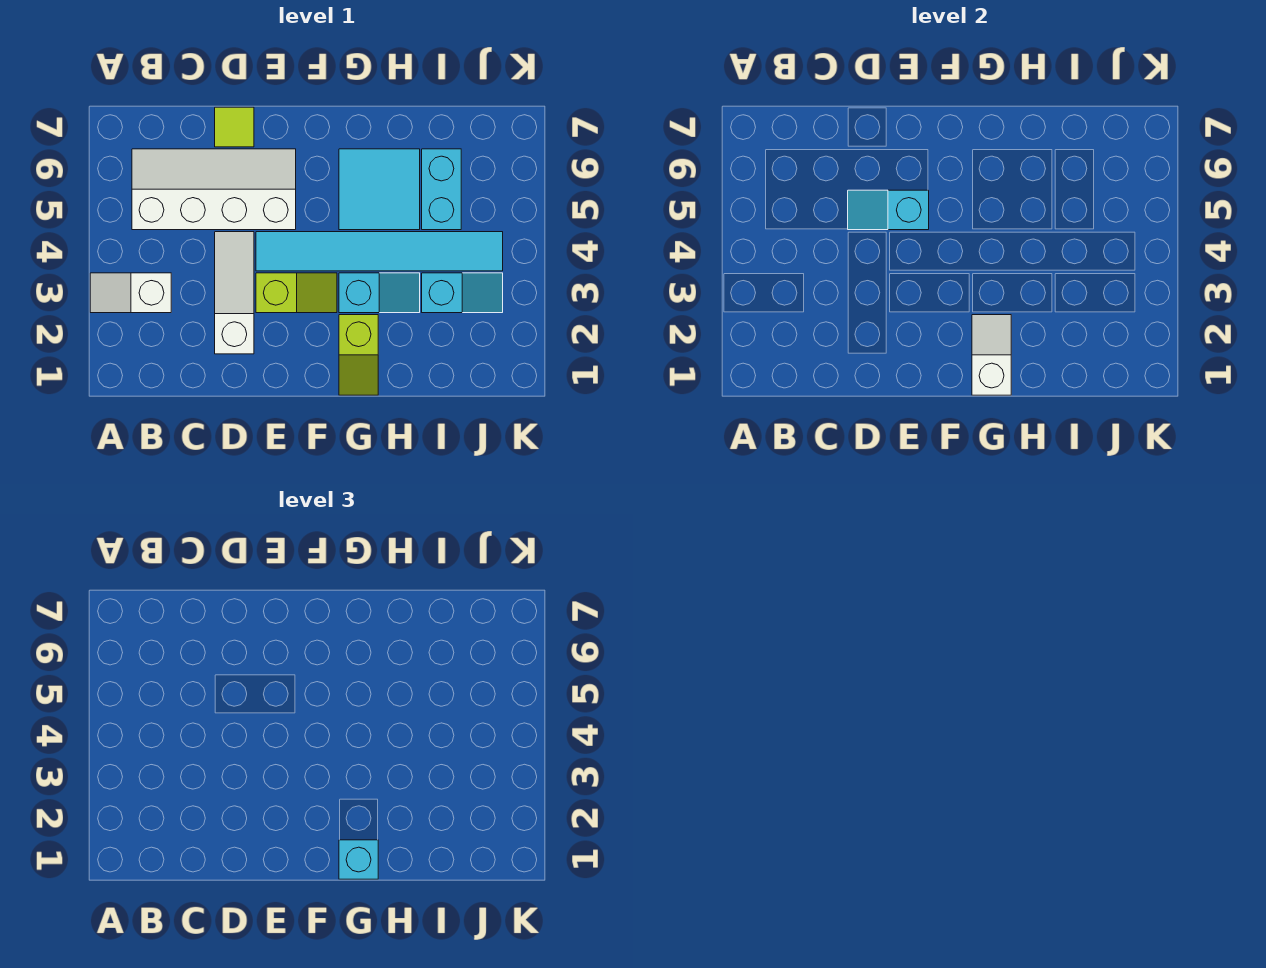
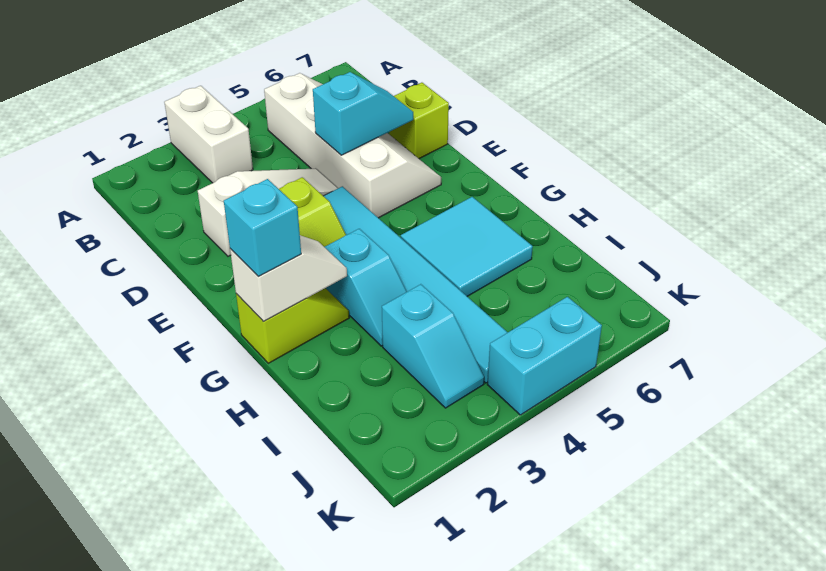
white slope A3:B3 level 1 top B -> white brick A3:B3 level 1
cyan slope D5:E5 level 2 top E -> cyan slope D5:D6 level 2 top 5
lime tile D7 level 1 -> lime brick D7 level 1
lime slope G1:G2 level 1 top 2 -> lime slope G1:G2 level 1 top 1
cyan brick I5:I6 level 1 -> cyan brick K4:K5 level 1

